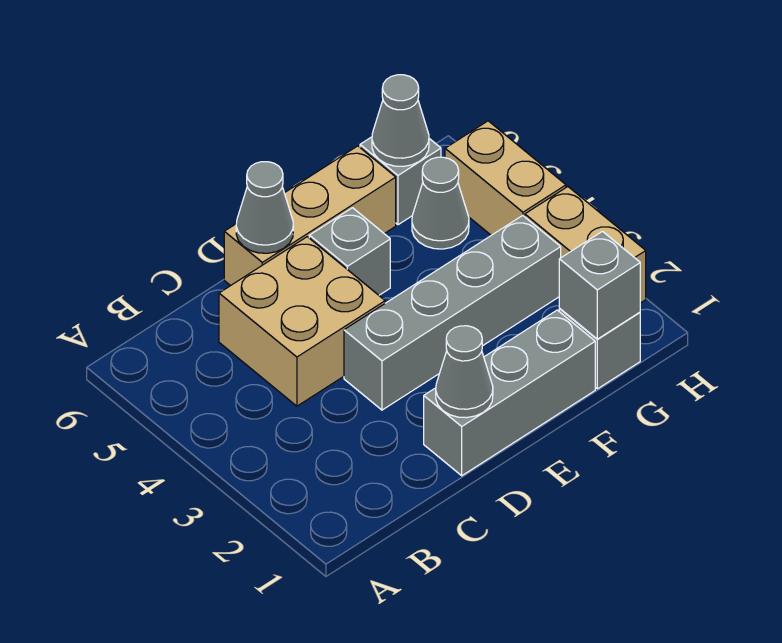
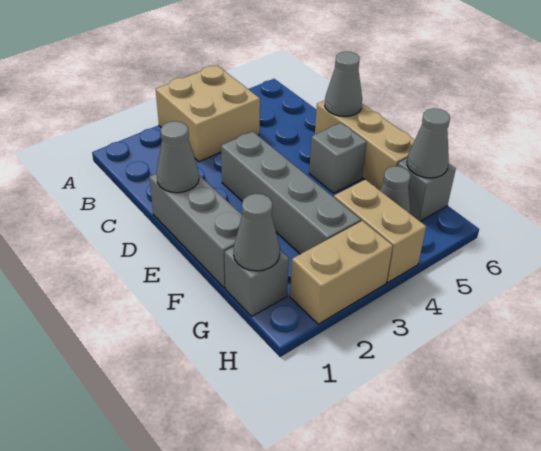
tan brick C4:D5 level 1 -> tan brick A3:B4 level 1
grey brick G1 level 2 -> grey cone G1 level 2
tan brick H4:H5 level 1 -> tan brick G4:H4 level 1

